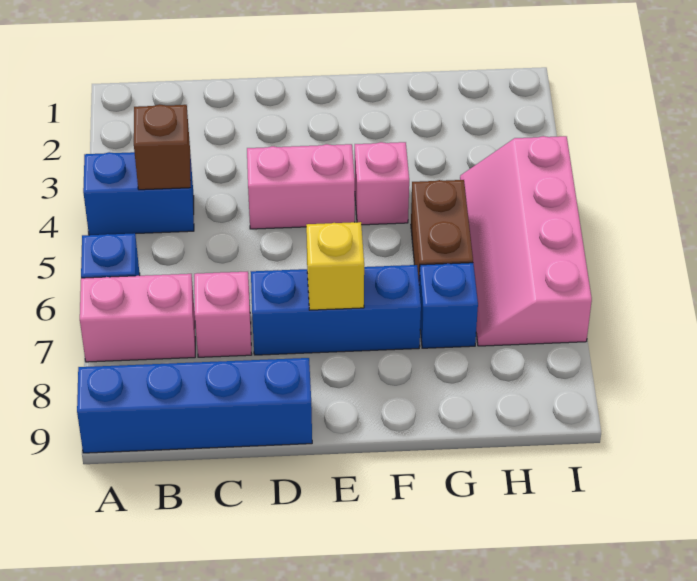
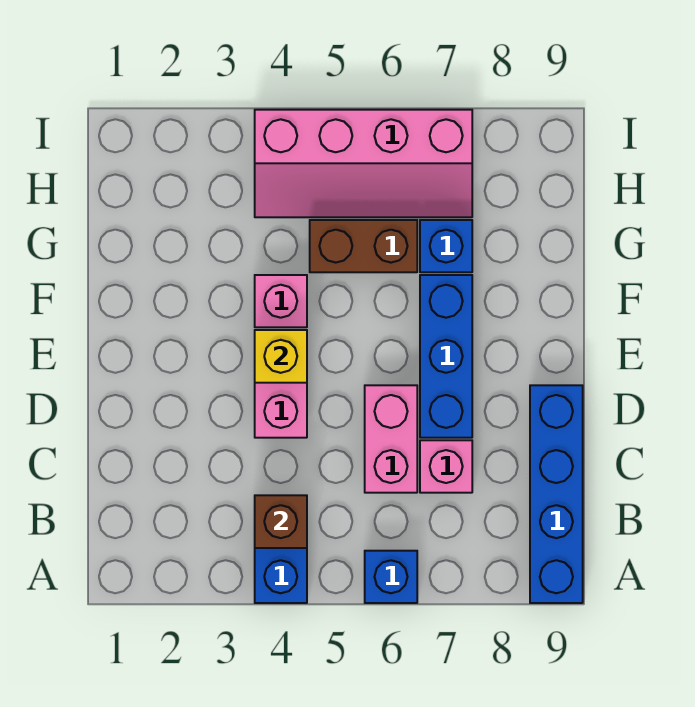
pink brick A7:B7 level 1 -> pink brick C6:D6 level 1
yellow brick E7 level 2 -> yellow brick E4 level 2

